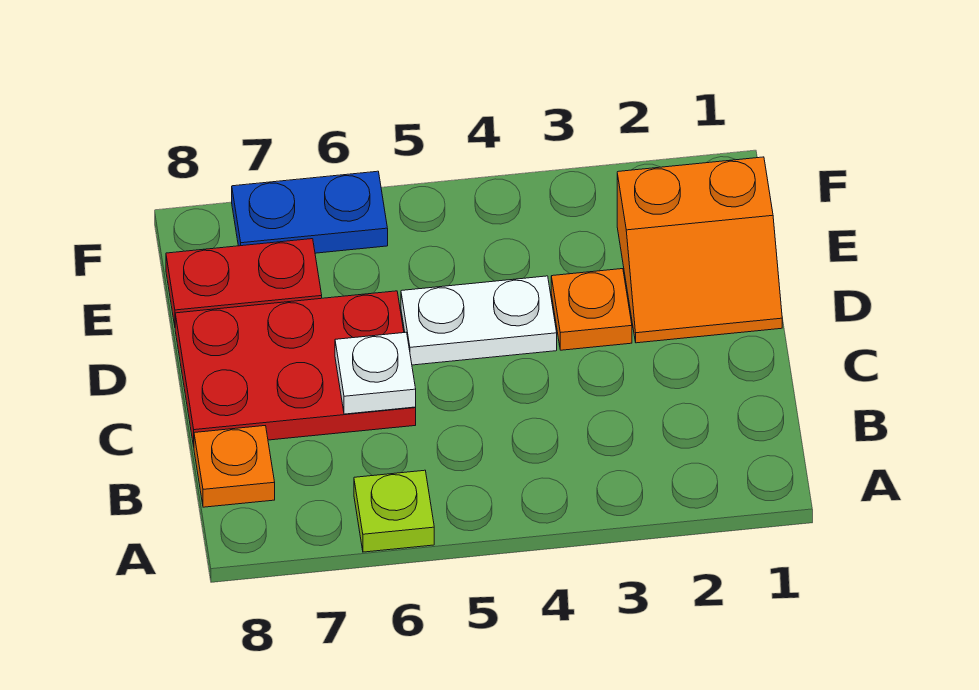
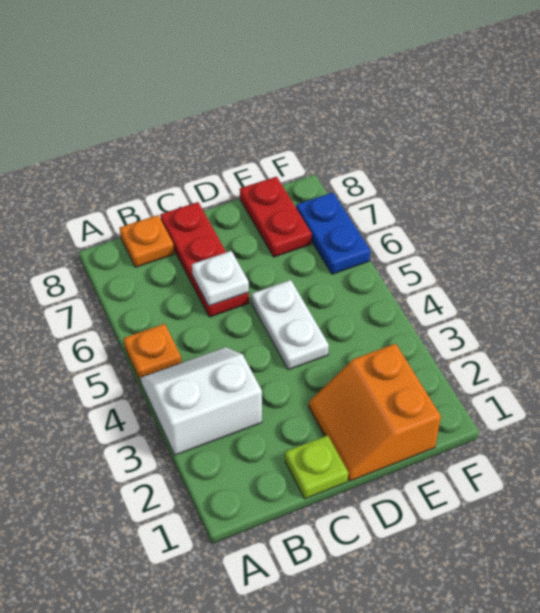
none -> white slope A3:B4 level 1 top 3
lime plate A6 level 1 -> lime plate C1 level 1
red plate C6:D8 level 1 -> red plate C6:C8 level 1
orange plate D3 level 1 -> orange plate A5 level 1

